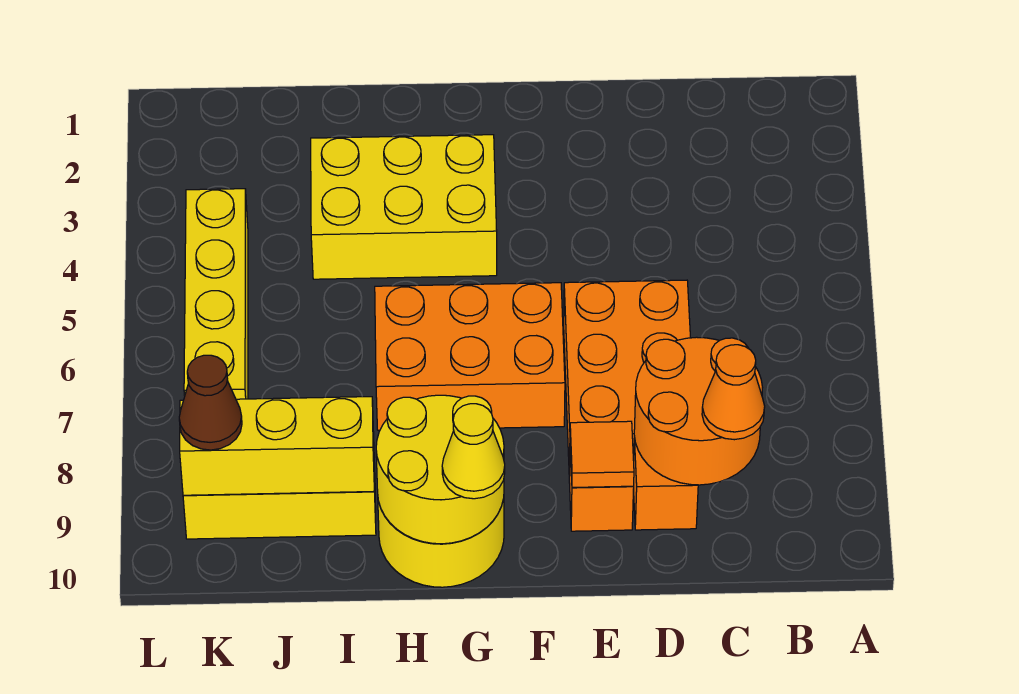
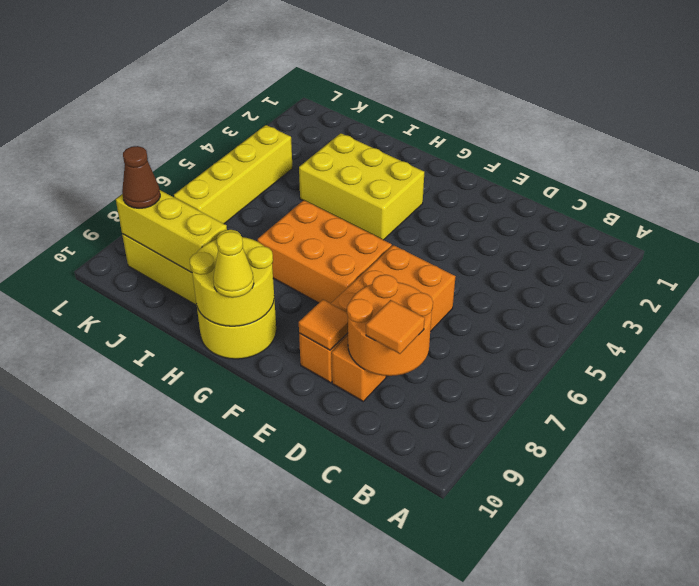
orange cone C9 level 3 -> orange tile C9 level 3

